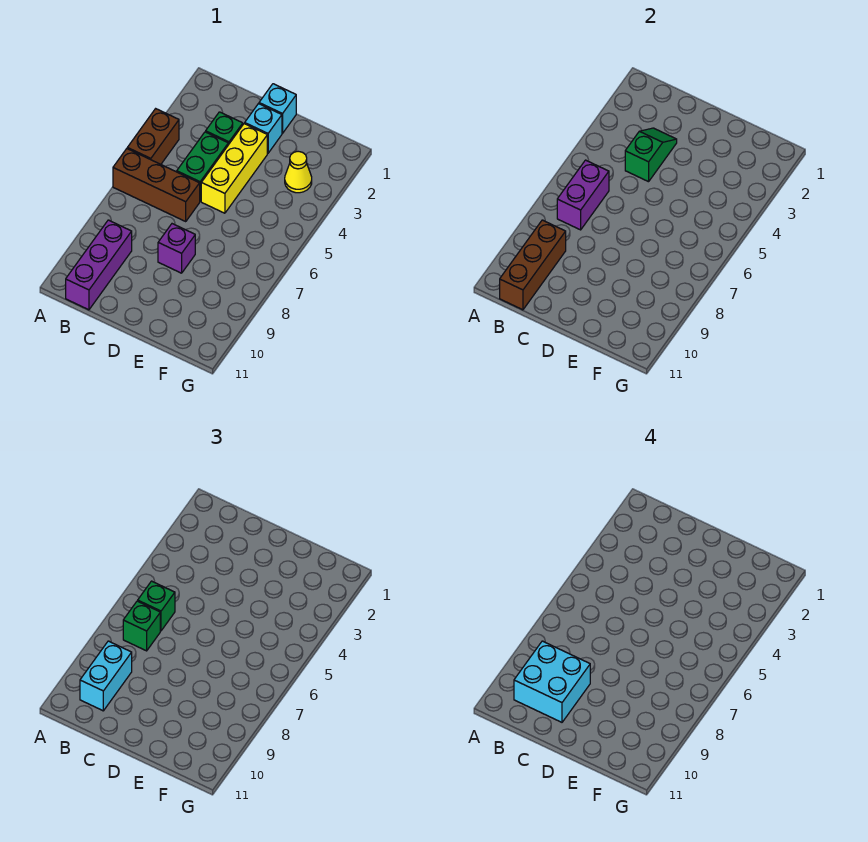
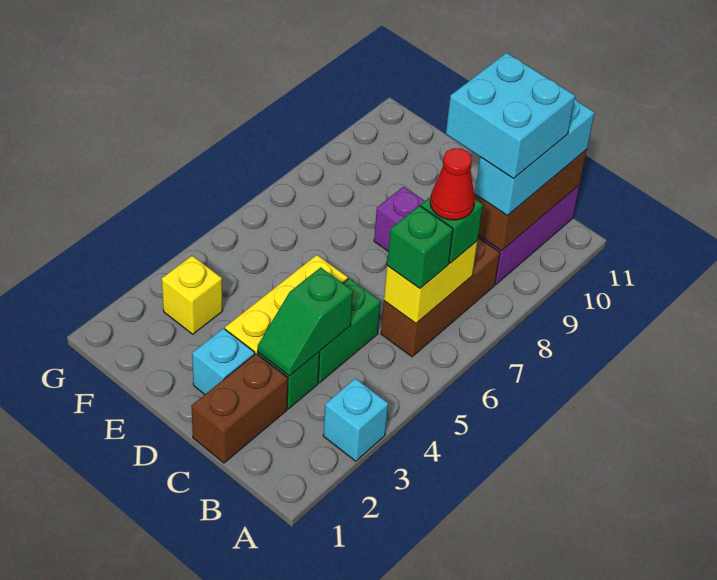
brown brick A4:A5 level 1 -> brown brick C1:C2 level 1
brown brick A6:C6 level 1 -> brown brick B6:B8 level 1
purple brick B6:B7 level 2 -> yellow brick B6:B7 level 2
none -> red cone B7 level 4
cyan brick B9:B10 level 3 -> cyan brick B9:B11 level 3
cyan brick D1 level 1 -> cyan brick A3 level 1
yellow cone F3 level 1 -> yellow brick F3 level 1

